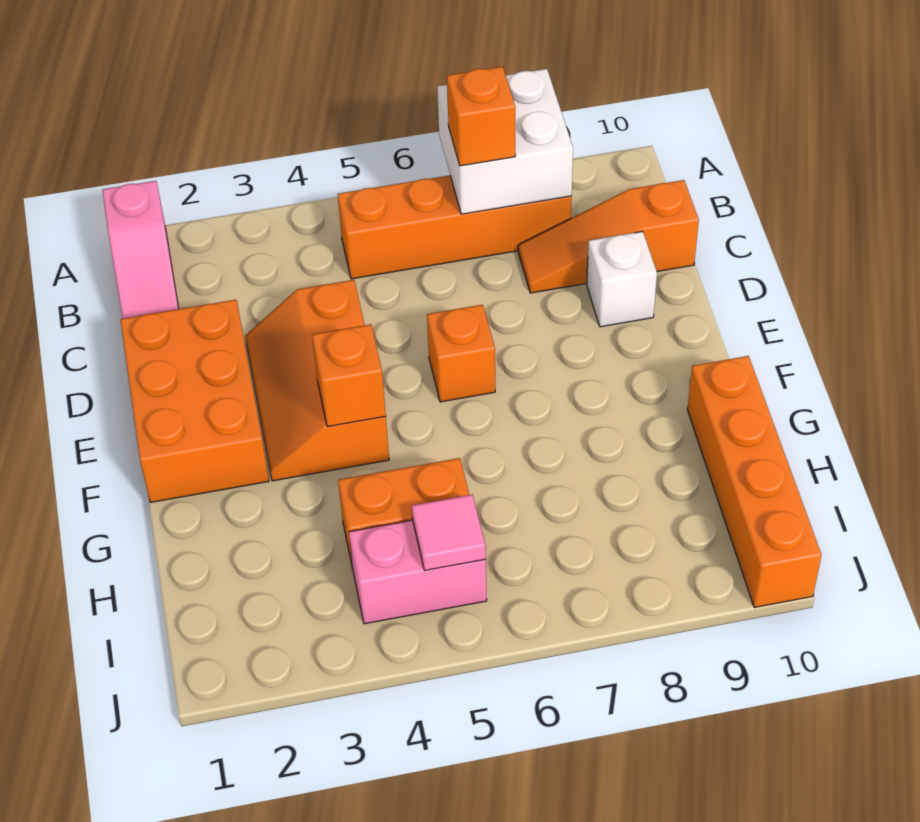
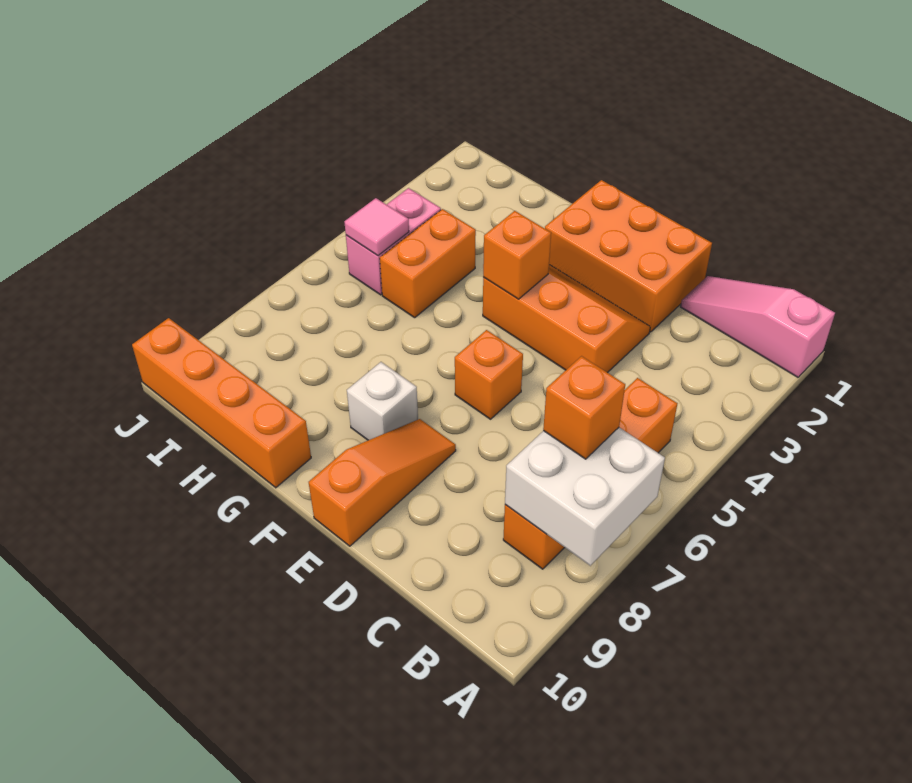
orange slope C8:C10 level 1 top 10 -> orange slope E8:E10 level 1 top 10
white brick D9 level 1 -> white brick F8 level 1

